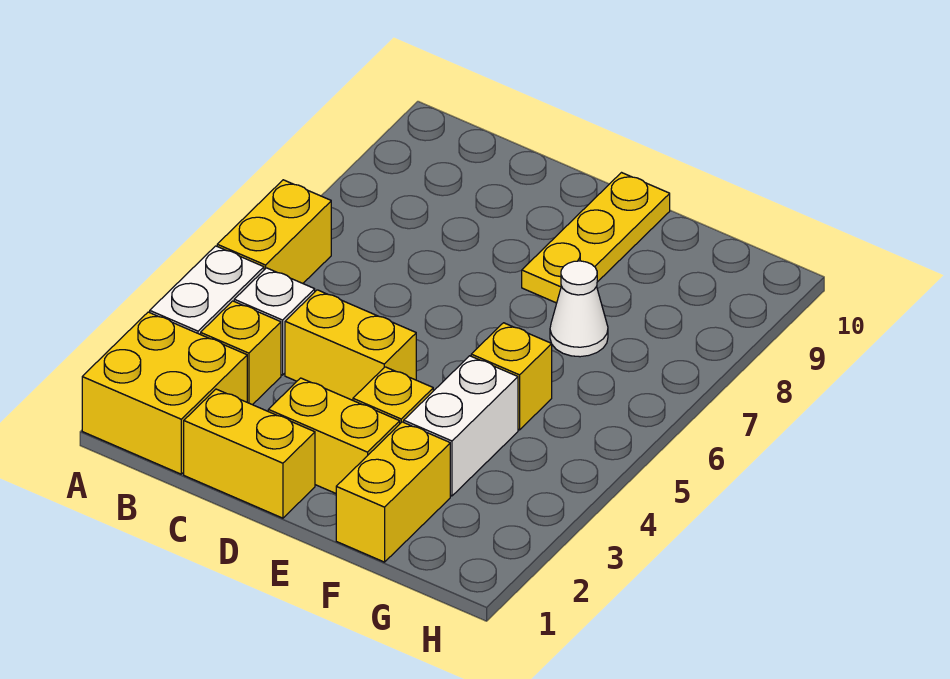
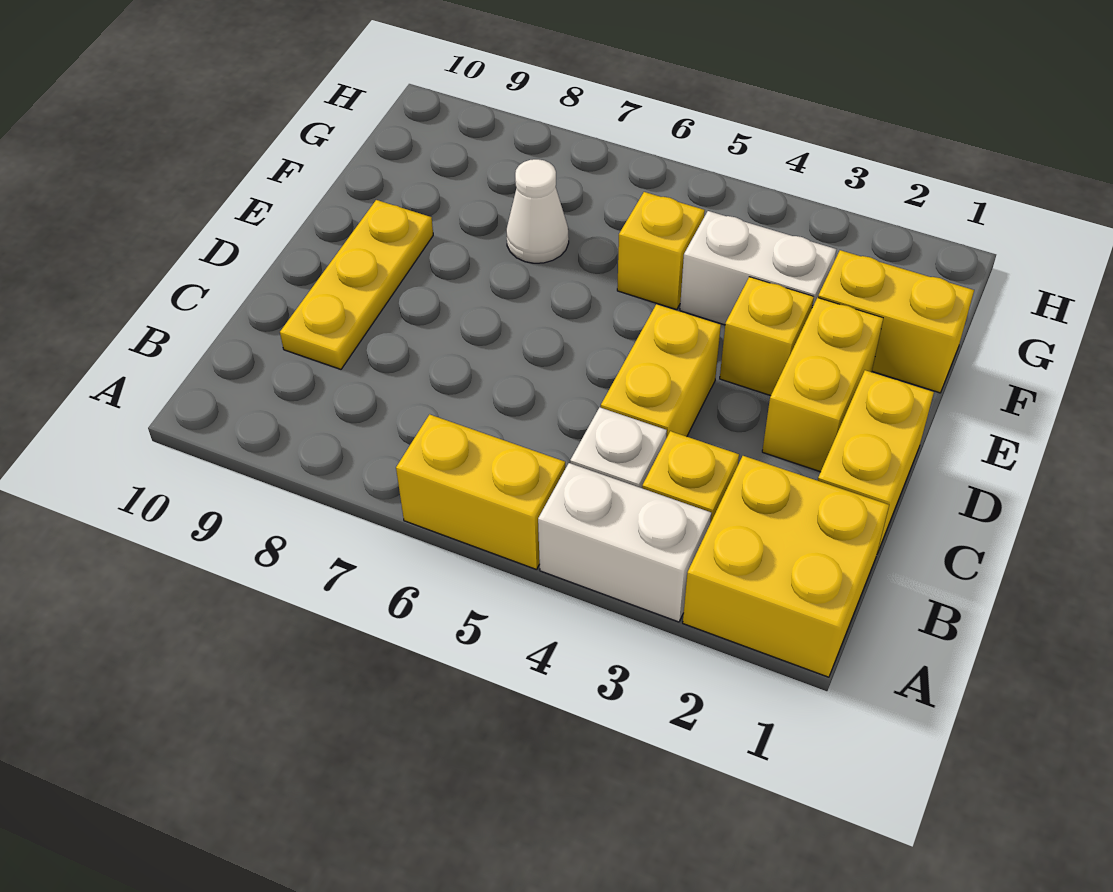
yellow plate E8:E10 level 1 -> yellow plate C9:E9 level 1

